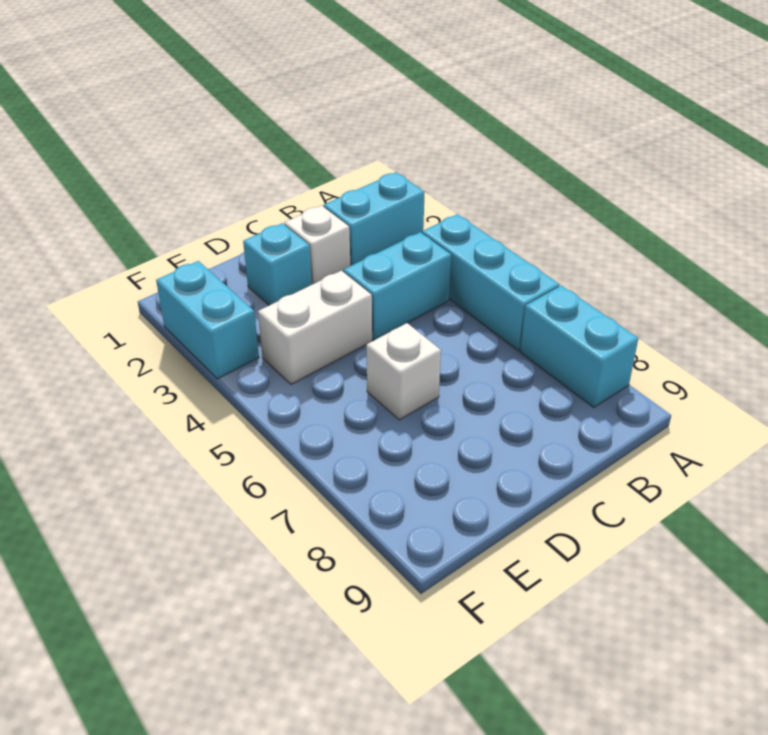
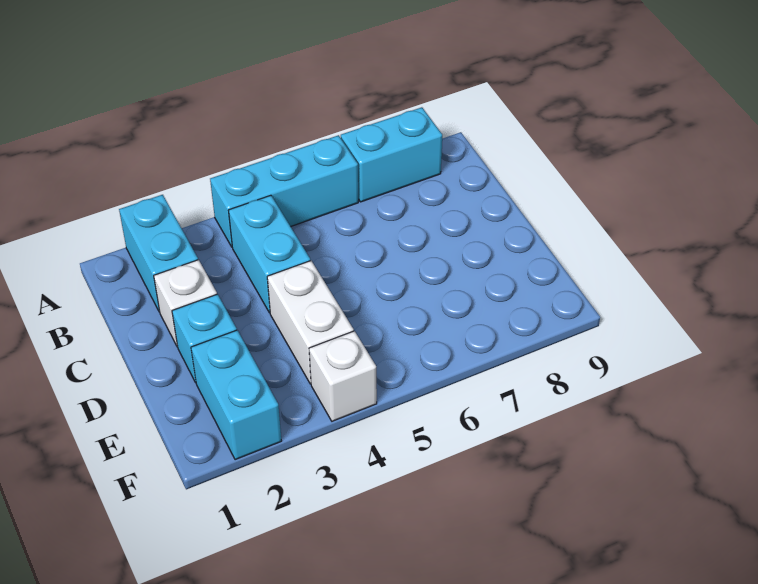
white brick D6 level 1 -> white brick F4 level 1
cyan brick F2:F3 level 1 -> cyan brick E2:F2 level 1

